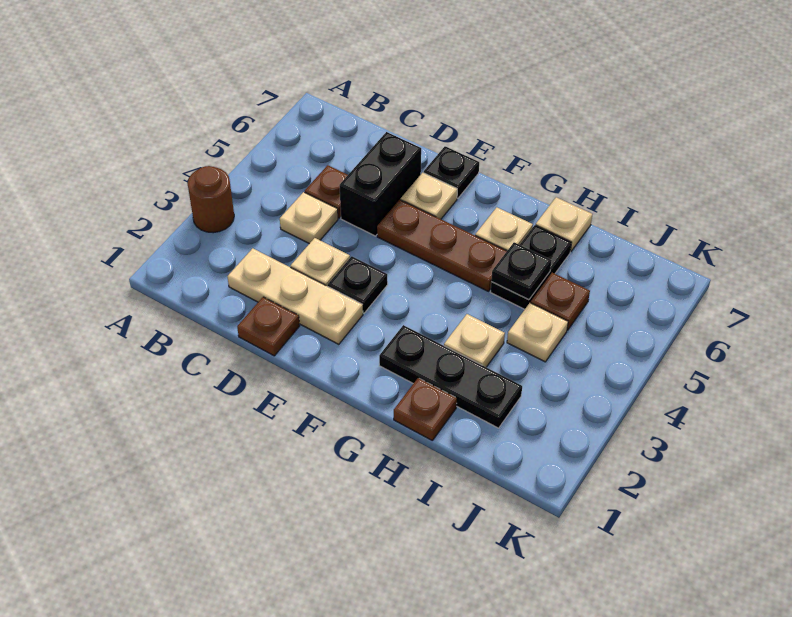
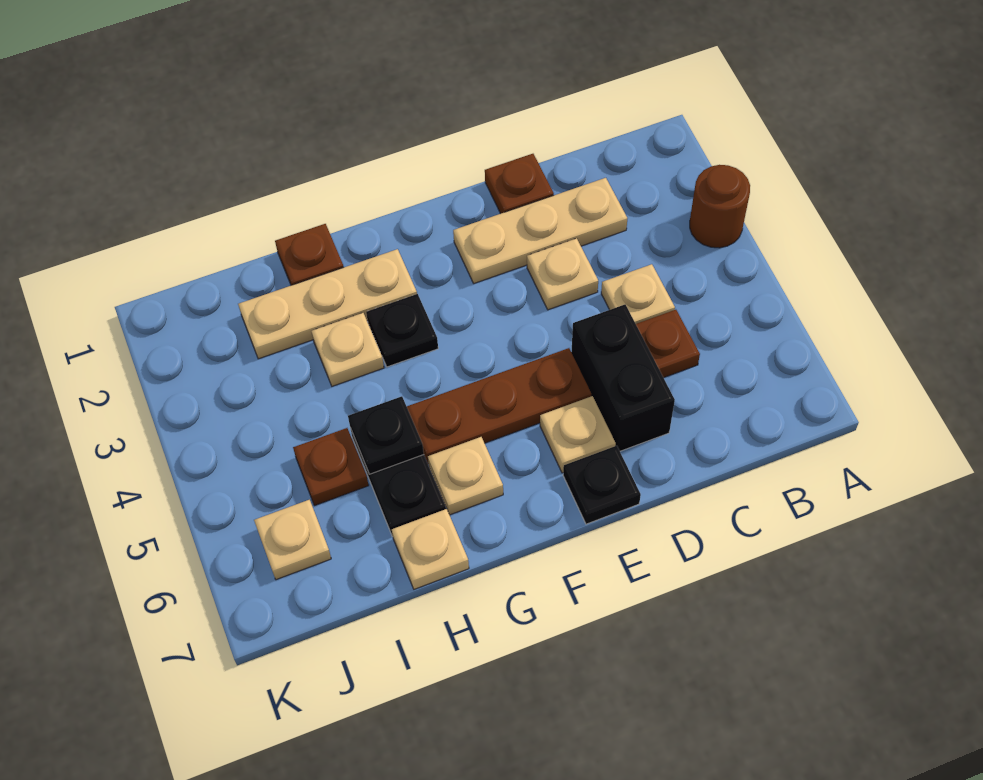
black plate E3 level 1 -> black plate G3 level 1
black plate G2:I2 level 1 -> tan plate G2:I2 level 1
tan plate I4 level 1 -> tan plate J6 level 1

